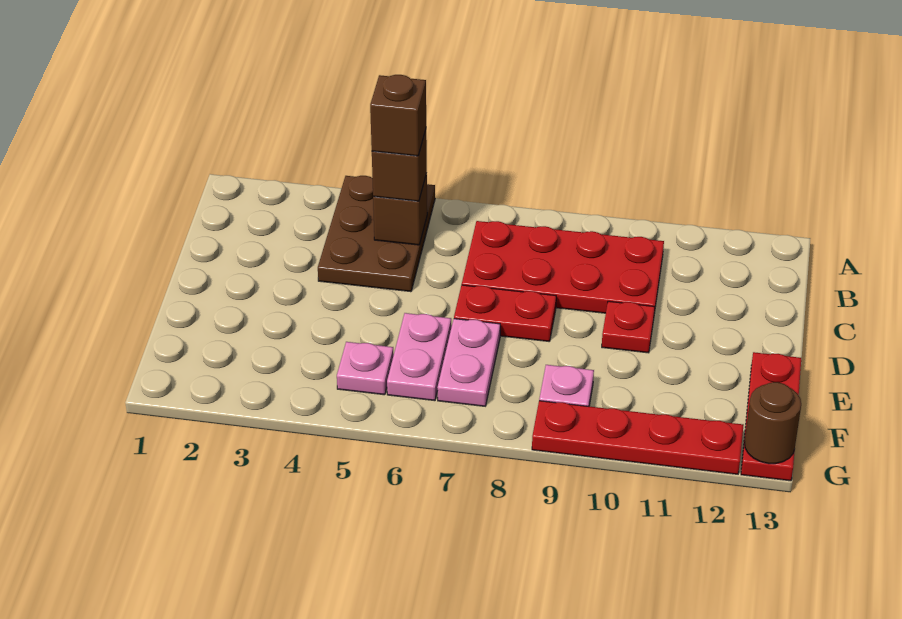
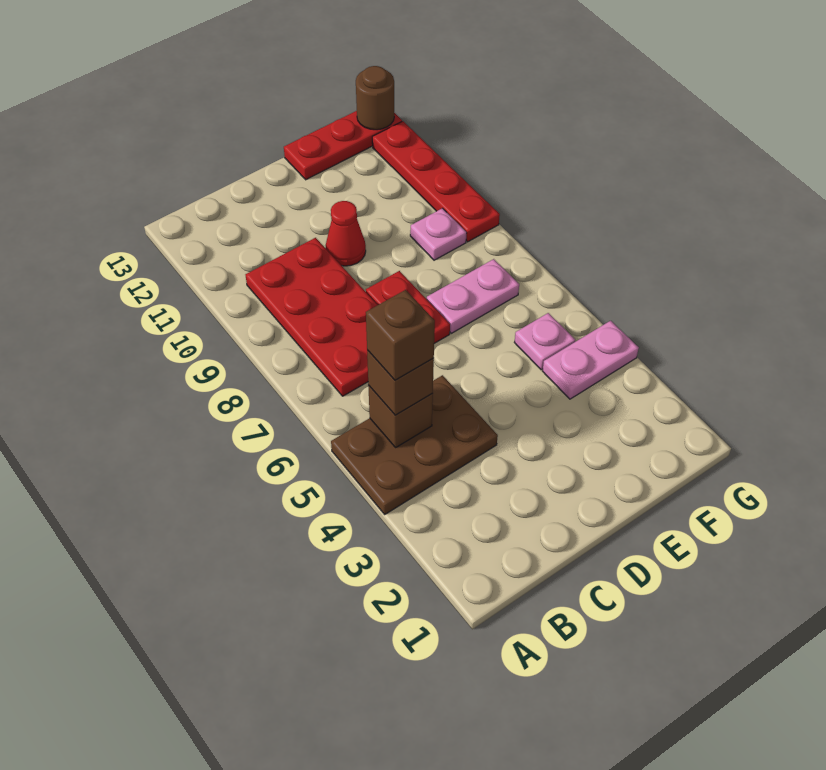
red plate D10 level 1 -> red cone D10 level 1
pink plate E6:F6 level 1 -> pink plate F4:G4 level 1

